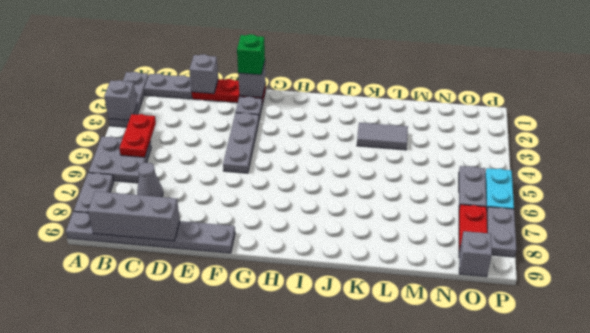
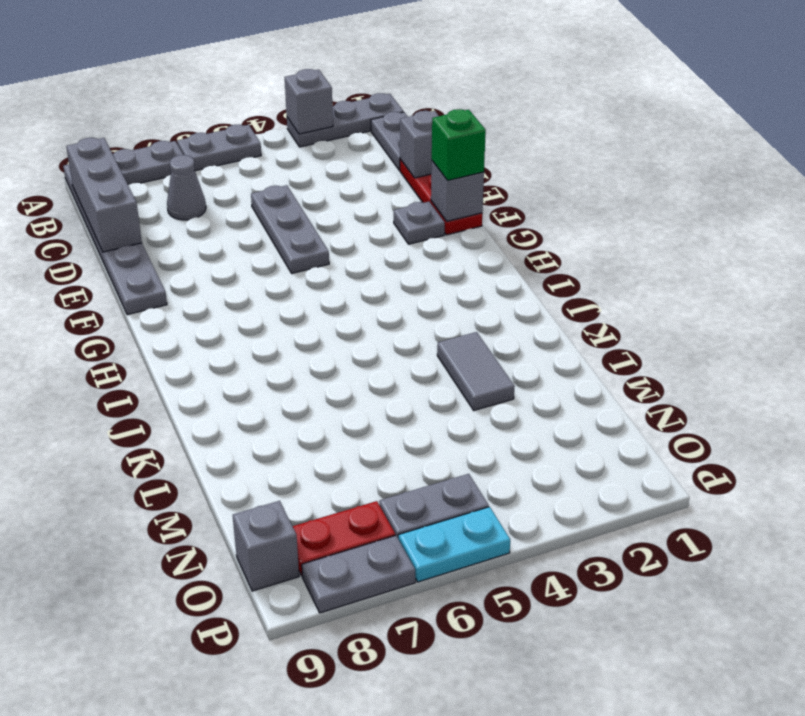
grey plate A5:B6 level 1 -> grey plate A5:A6 level 1
red plate B4:B5 level 2 -> none
grey plate F3:F5 level 1 -> grey plate D5:F5 level 1

